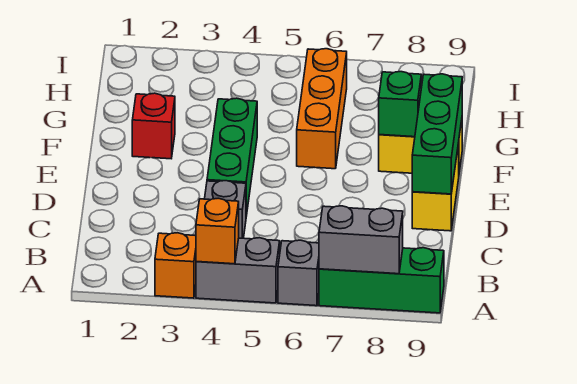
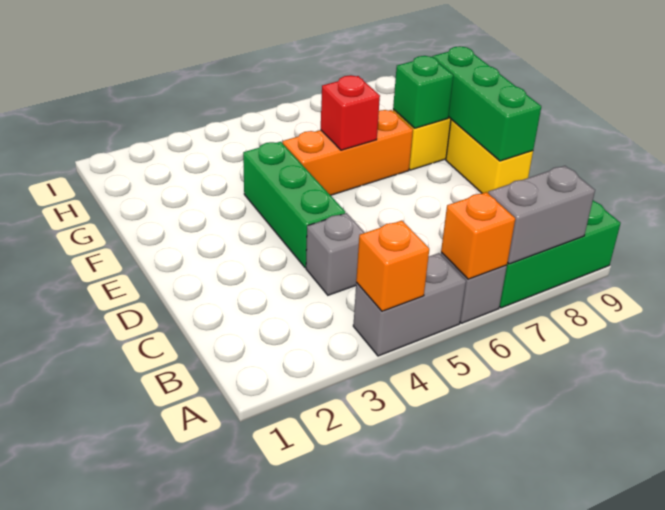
orange brick A3 level 1 -> orange brick A6 level 2
red brick F2 level 1 -> red brick F6 level 2
orange brick F6:H6 level 1 -> orange brick F5:F7 level 1

